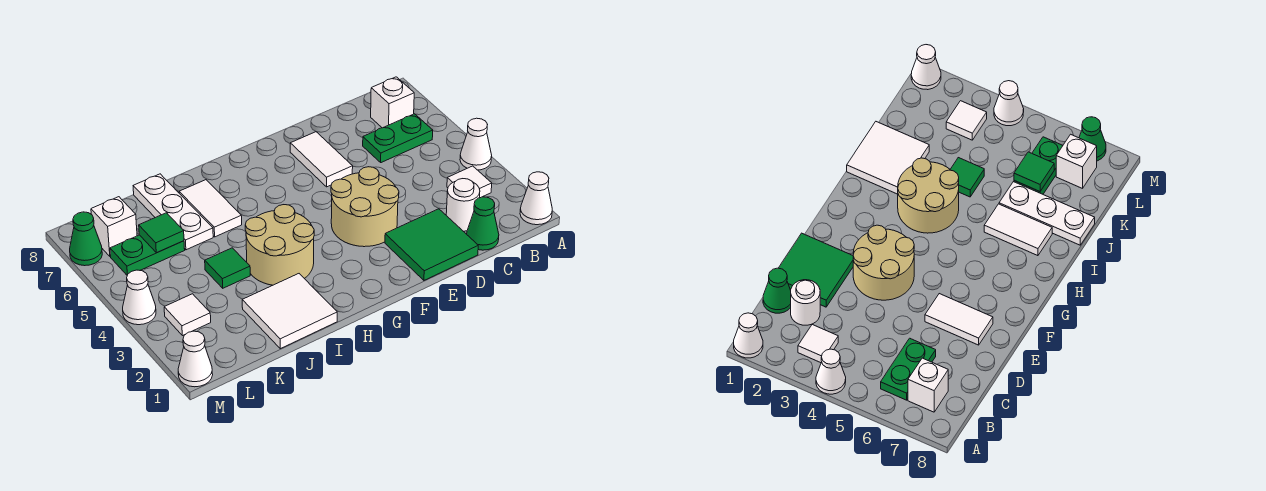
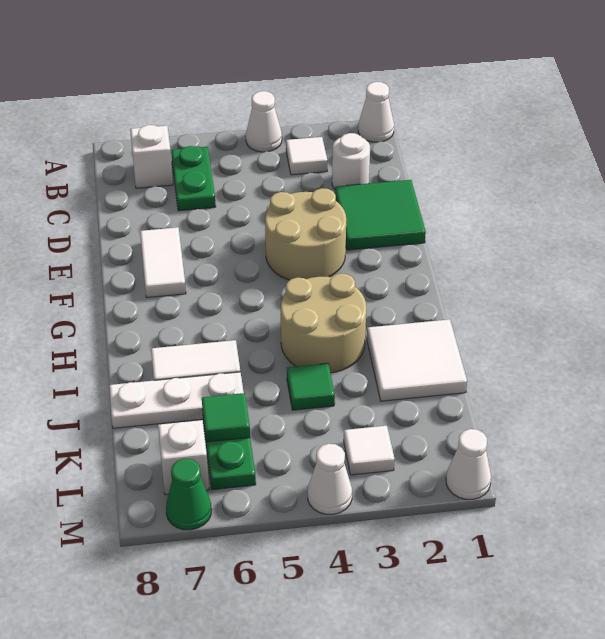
green cone C1 level 1 -> none
white tile E6:E7 level 1 -> white tile E7:F7 level 1

